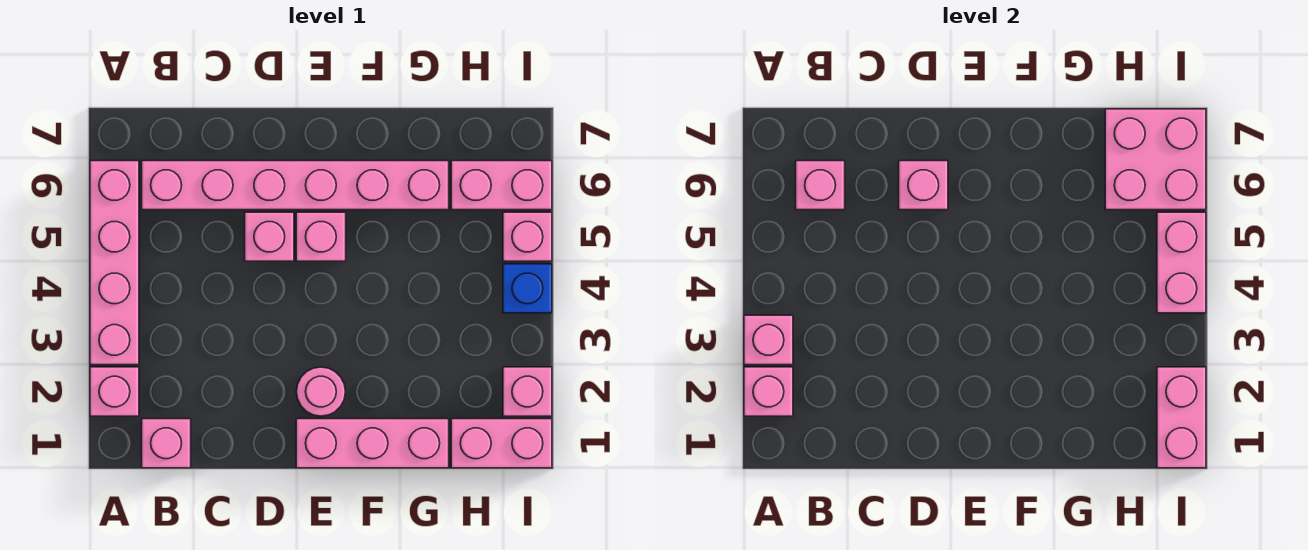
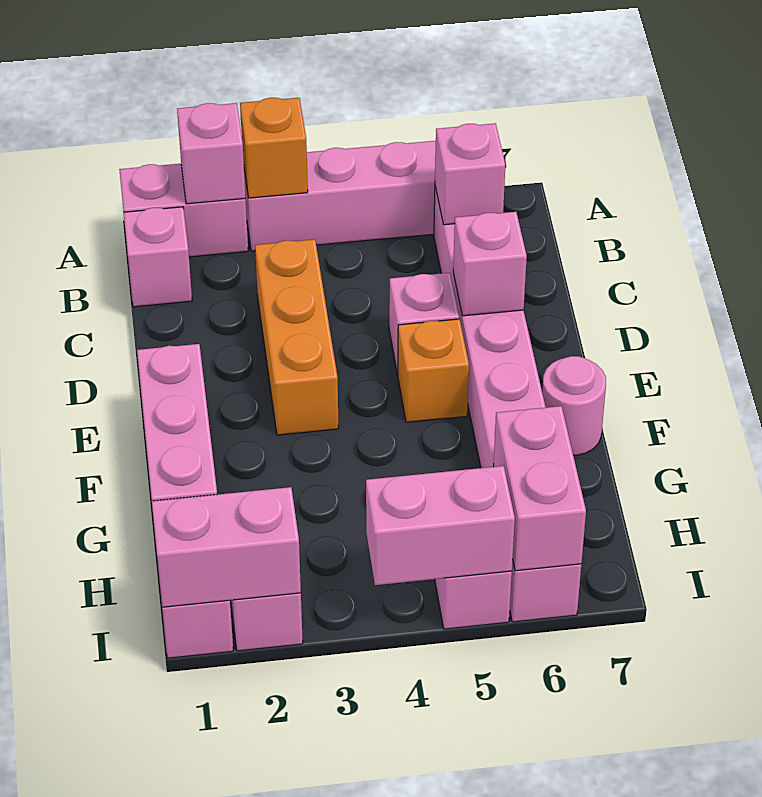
pink brick A2 level 1 -> pink brick A1:A2 level 1
pink brick A3 level 2 -> orange brick A3 level 2
none -> orange brick C3:E3 level 1
pink round brick E2 level 1 -> pink round brick F7 level 1
pink brick E5 level 1 -> orange brick E5 level 1
pink brick H6:I7 level 2 -> pink brick H6:I6 level 2
blue brick I4 level 1 -> none

